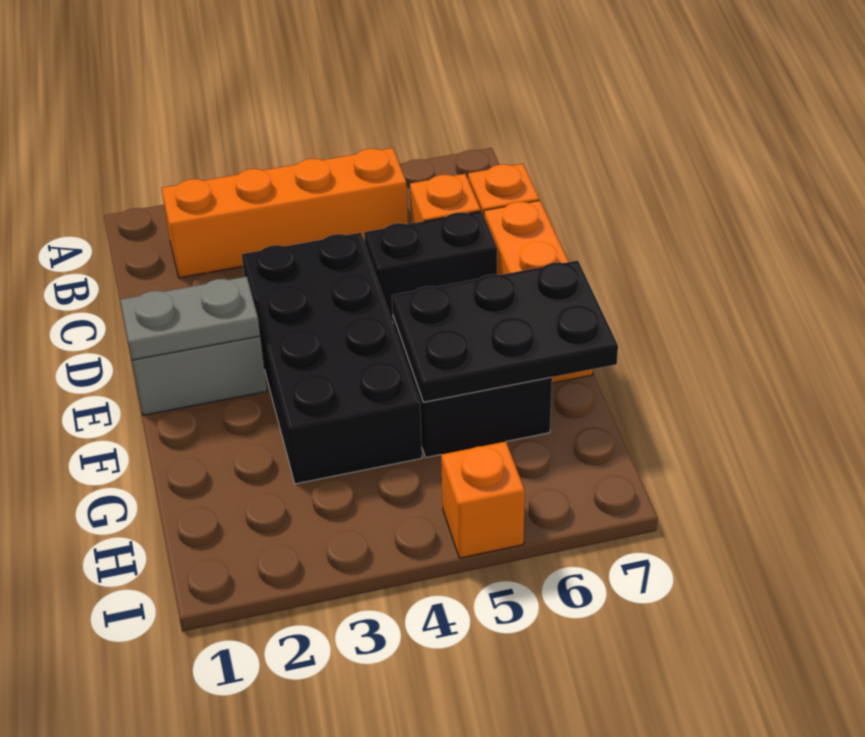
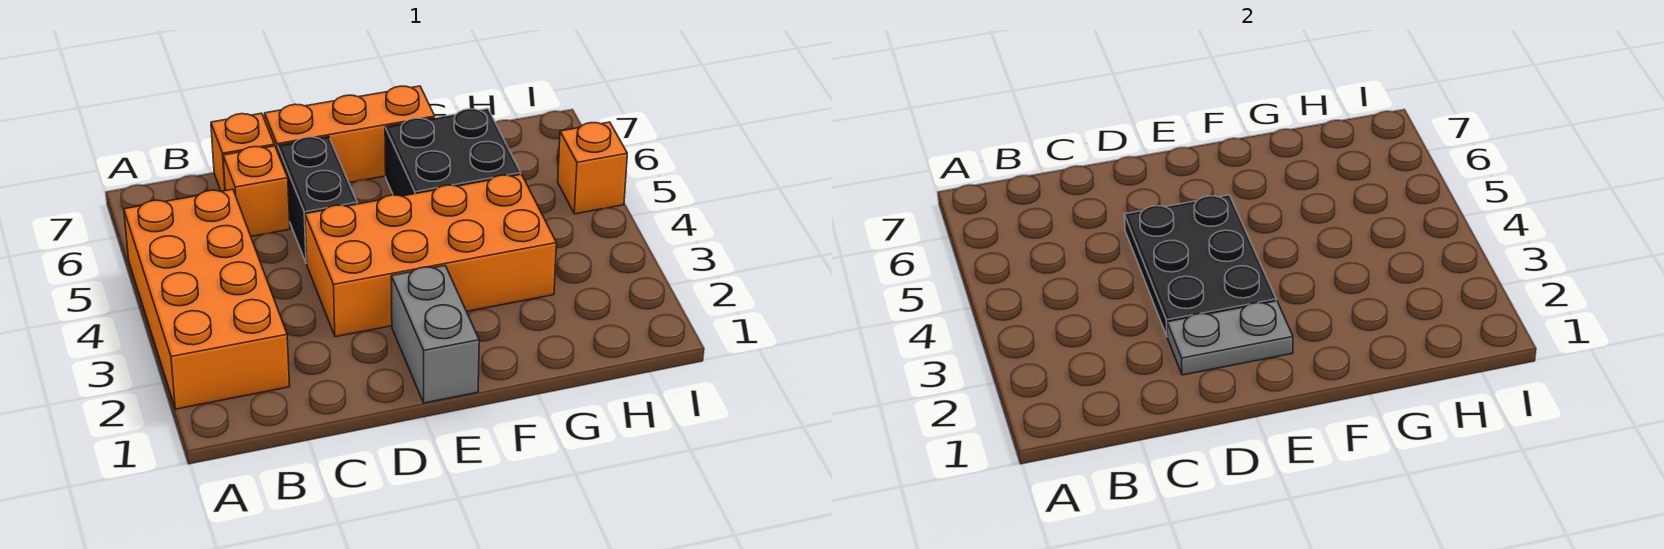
orange brick B2:B5 level 1 -> orange brick A2:B5 level 1
black brick D3:G4 level 1 -> orange brick D3:G4 level 1
grey plate E1:E2 level 2 -> grey plate D2:E2 level 2
black plate F5:G7 level 2 -> black plate D3:E5 level 2

